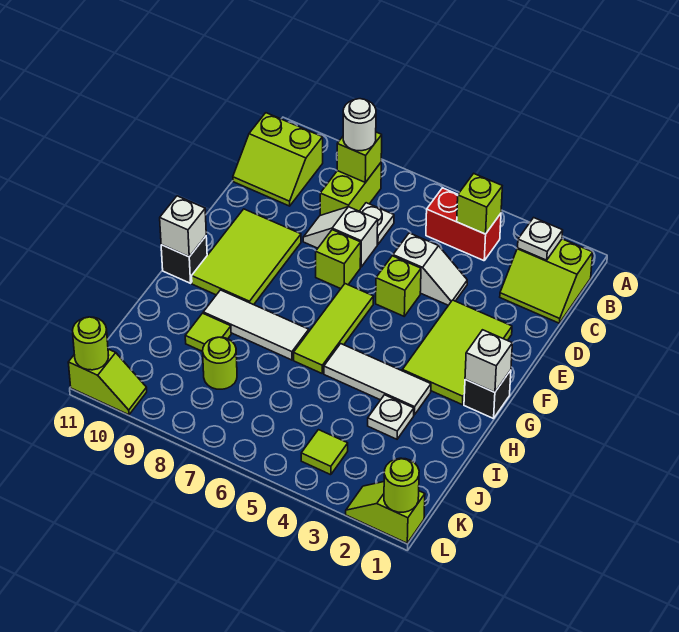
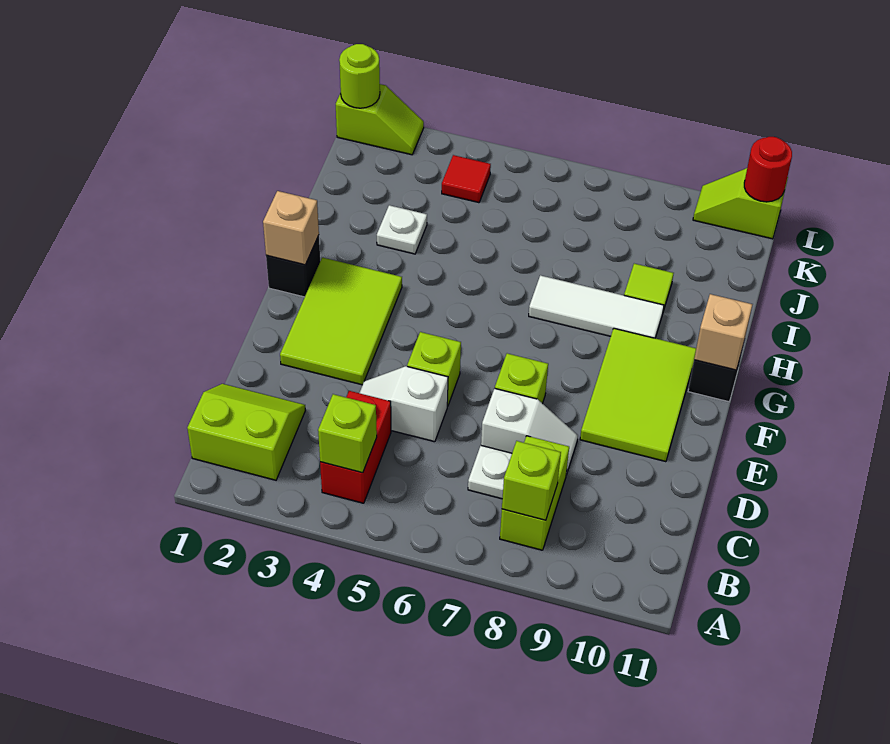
white plate B2 level 2 -> none
red brick B4:B5 level 1 -> red brick B4:C4 level 1
white round brick B8 level 3 -> none
lime slope B10:C11 level 1 top B -> none
lime tile F6:H6 level 1 -> none
white brick G1 level 2 -> tan brick G1 level 2
white brick G11 level 2 -> tan brick G11 level 2
white tile H3:H5 level 1 -> none
lime round brick J8 level 1 -> none
lime tile K4 level 1 -> red tile K4 level 1
lime round brick L11 level 2 -> red round brick L11 level 2

